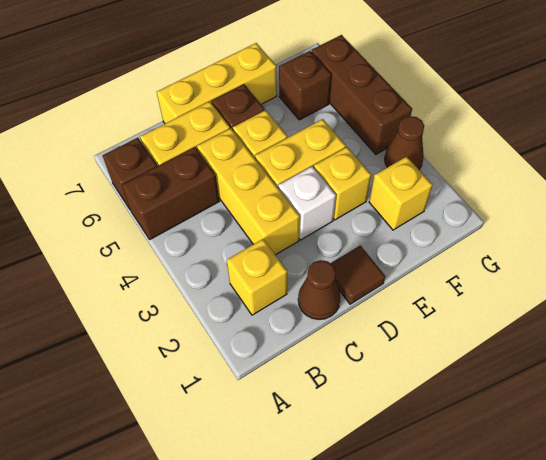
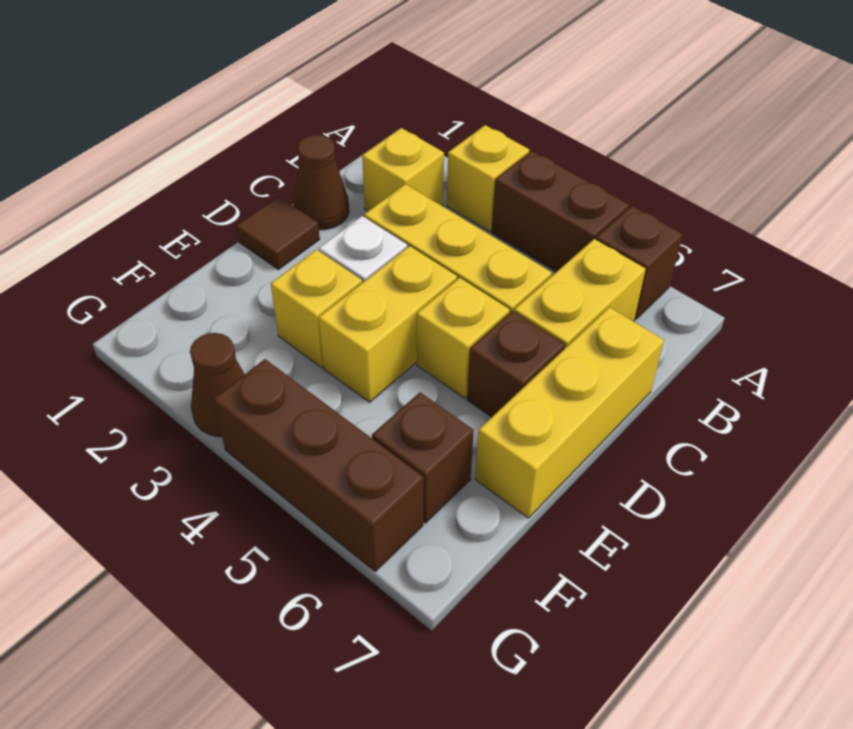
brown brick A5:B5 level 1 -> brown brick A4:A5 level 1
yellow brick F2 level 1 -> yellow brick A3 level 1

